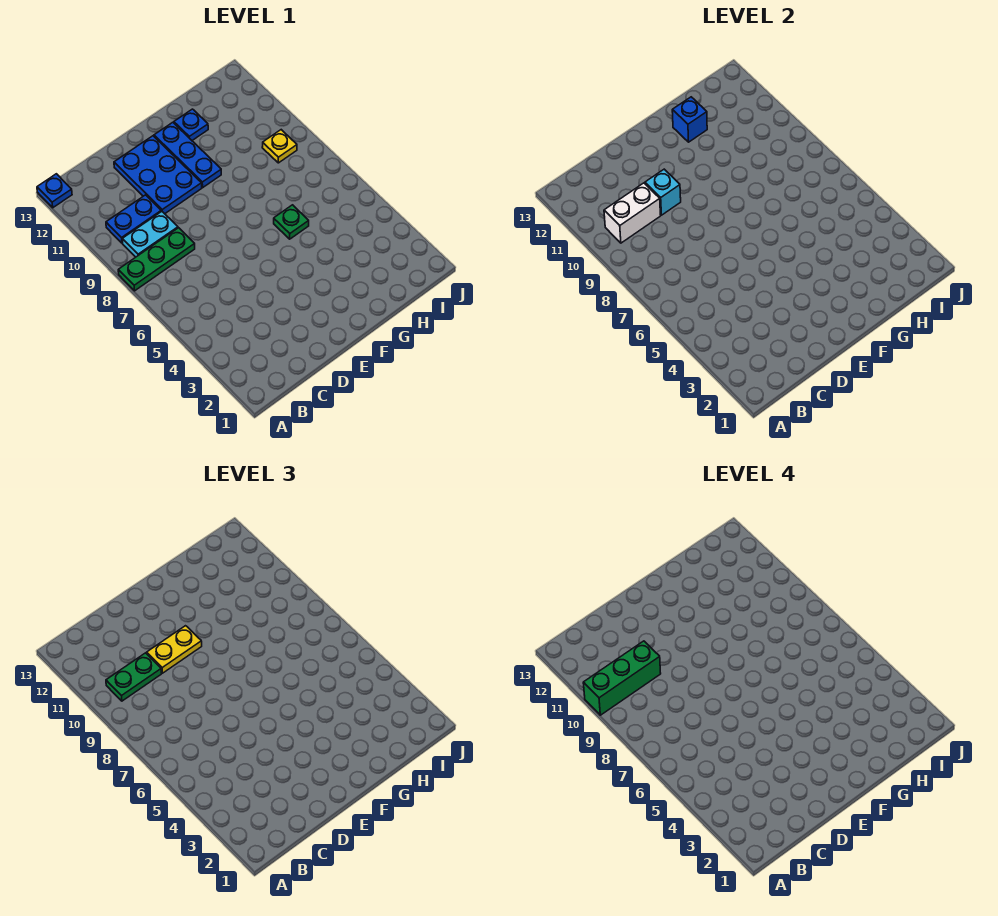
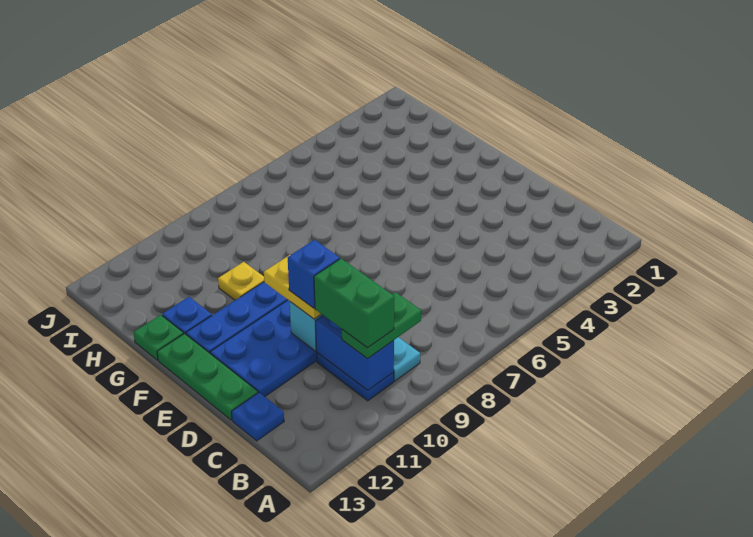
green plate A8:C8 level 1 -> green plate D13:F13 level 1
green brick A10:C10 level 4 -> green brick B10:C10 level 4
blue plate A13 level 1 -> blue plate C13 level 1
white brick B10:C10 level 2 -> blue brick B10:C10 level 2
green plate B10:C10 level 3 -> green plate B9:B10 level 3
green plate G6 level 1 -> green plate G13 level 1
blue brick G12 level 2 -> blue brick D10 level 4
yellow plate I9 level 1 -> yellow plate G10 level 1

